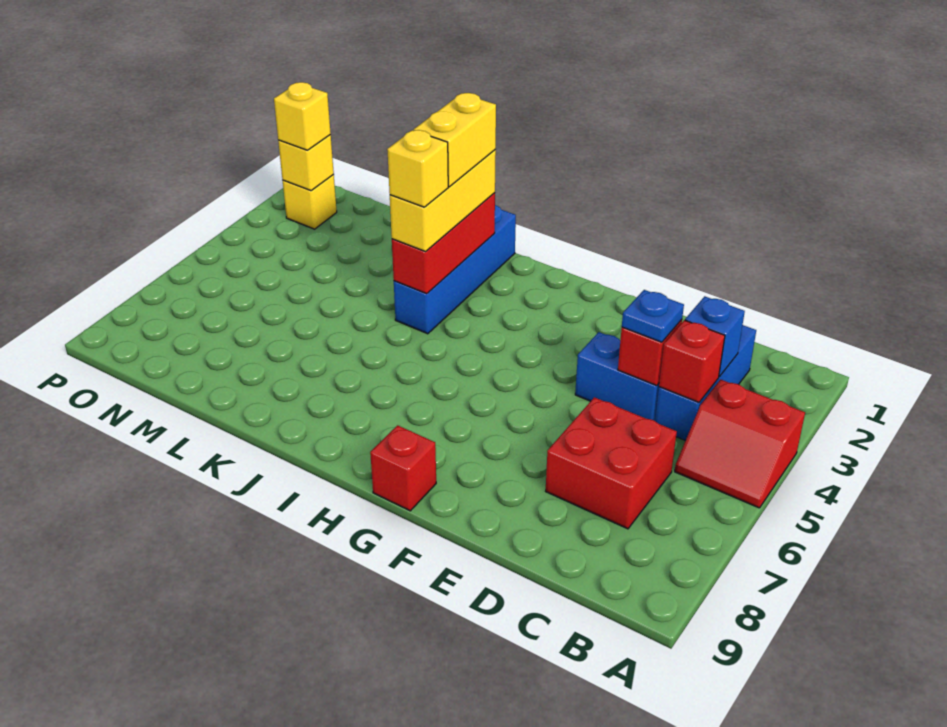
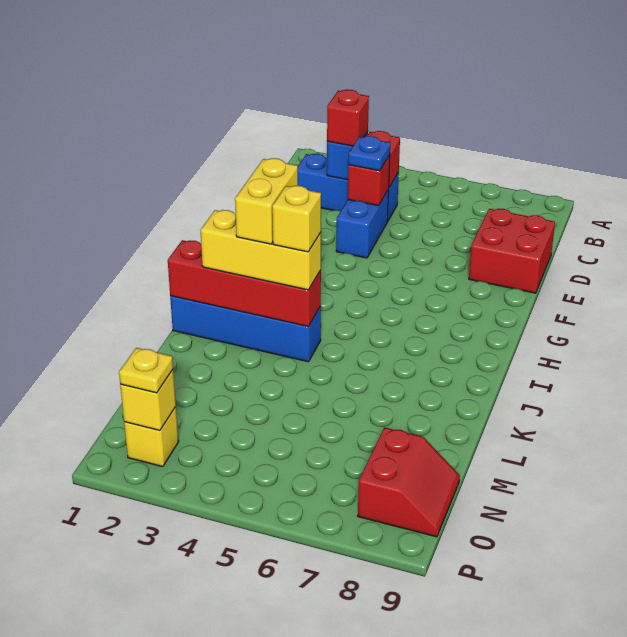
red slope A4:B5 level 1 top 4 -> red slope N8:O9 level 1 top 8
red brick C6:D7 level 1 -> red brick D8:E9 level 1
red brick G9 level 1 -> red brick C3 level 3
red brick J2:J4 level 2 -> red brick J1:J4 level 2
yellow brick J2:J3 level 4 -> yellow brick I3:J3 level 4
yellow brick O2 level 3 -> yellow plate O2 level 3

